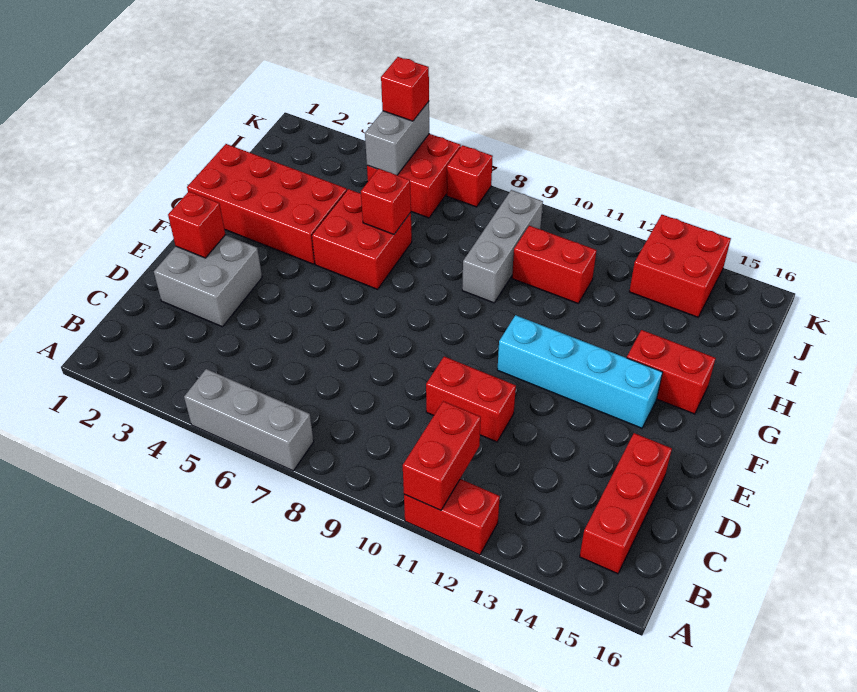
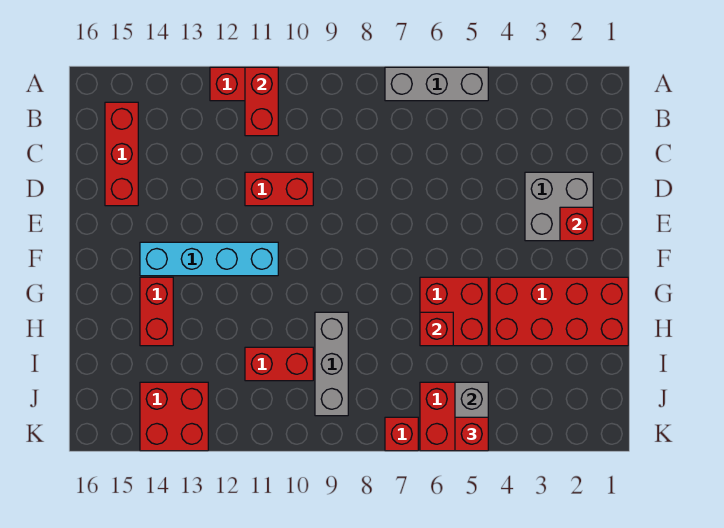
red brick G14:G15 level 1 -> red brick G14:H14 level 1

